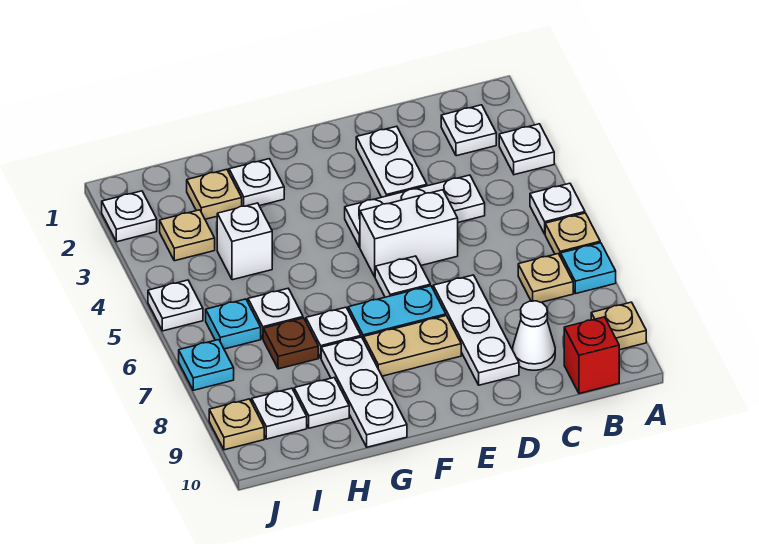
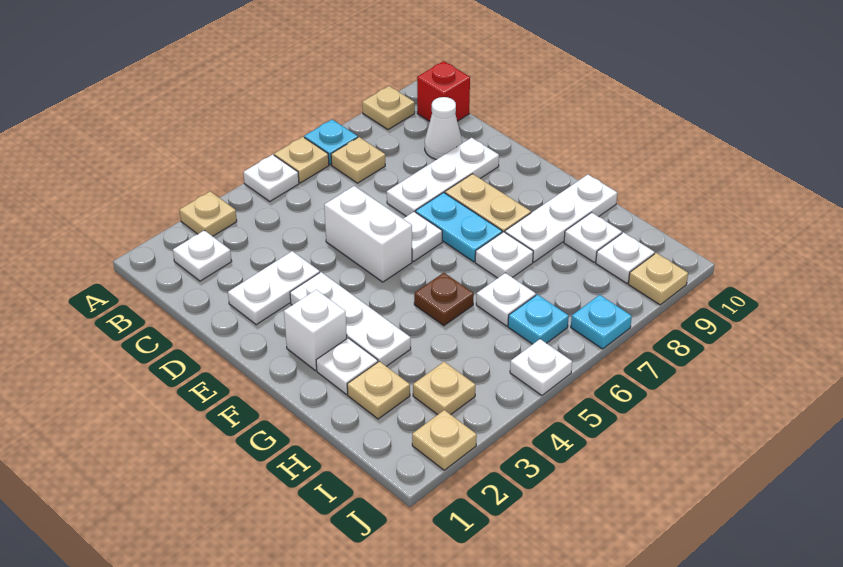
white plate A3 level 1 -> tan plate A3 level 1
white plate C4:E4 level 1 -> white plate E3:G3 level 1
white brick H4 level 1 -> white brick F2 level 1
brown plate H7 level 1 -> brown plate G5 level 1
white plate J2 level 1 -> tan plate J2 level 1

